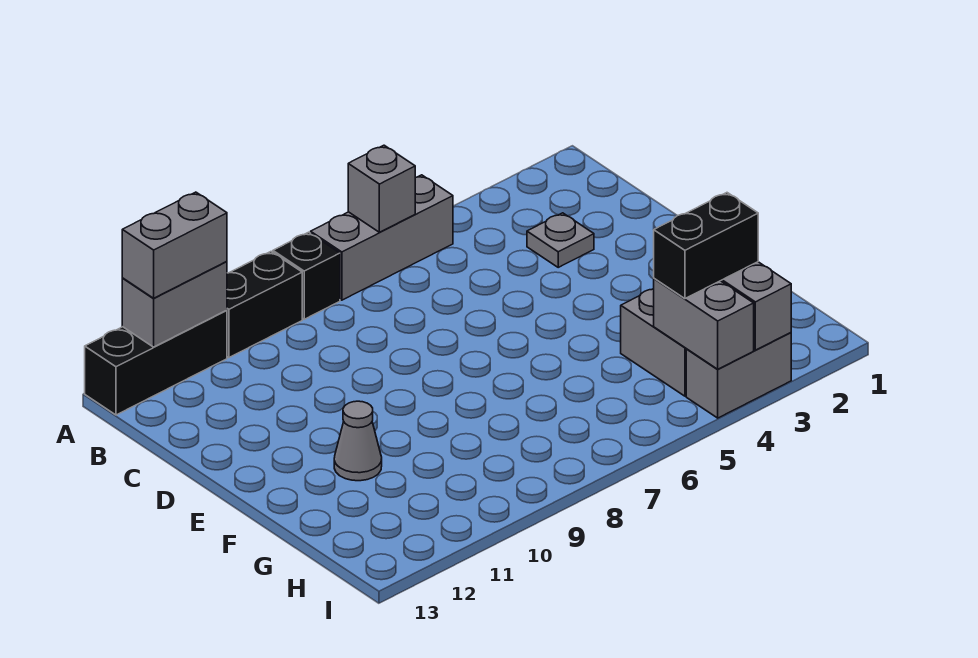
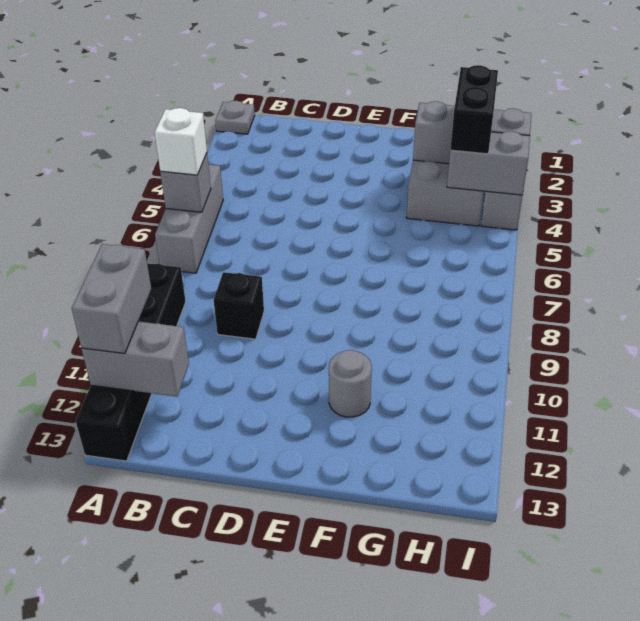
none -> white brick A6 level 3
black brick A8 level 1 -> black brick C9 level 1
grey brick A11:A12 level 2 -> grey brick A12:B12 level 2
grey plate C3 level 1 -> grey plate A1 level 1
grey cone F11 level 1 -> grey round brick F11 level 1

